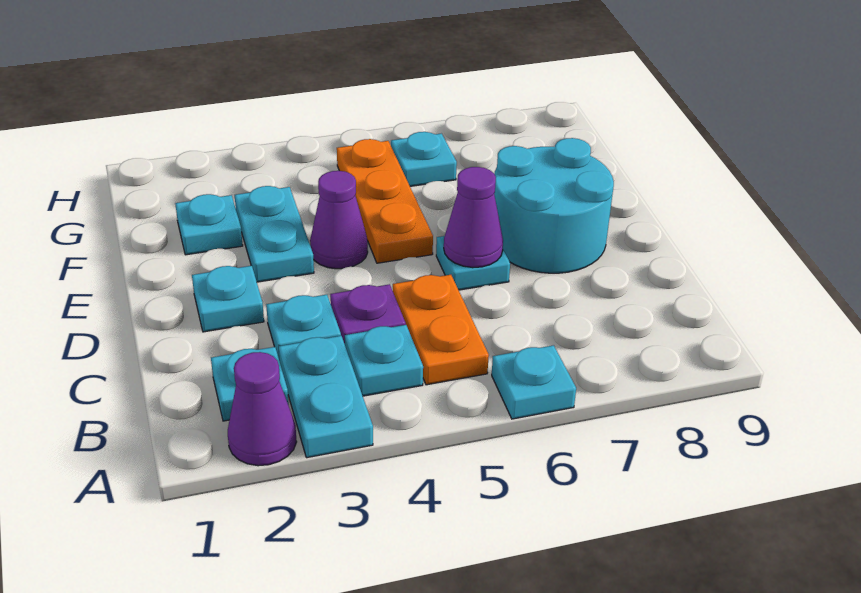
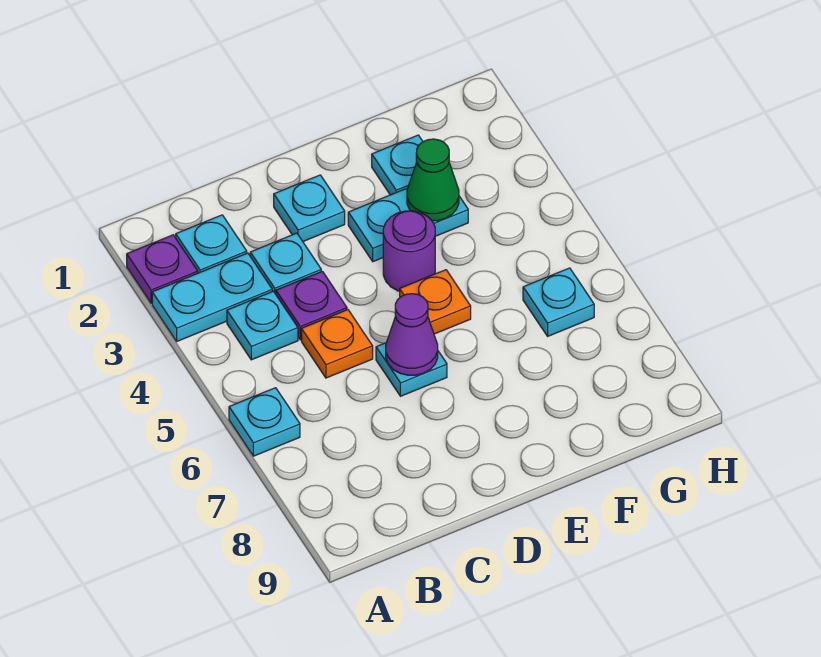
purple cone A2 level 1 -> purple plate A2 level 1
orange plate B5:C5 level 1 -> orange plate C5 level 1
cyan round brick D7:E8 level 1 -> none
purple cone E4 level 1 -> purple round brick E4 level 1
orange plate E5:G5 level 1 -> orange plate E5 level 1
none -> green cone F3 level 2

